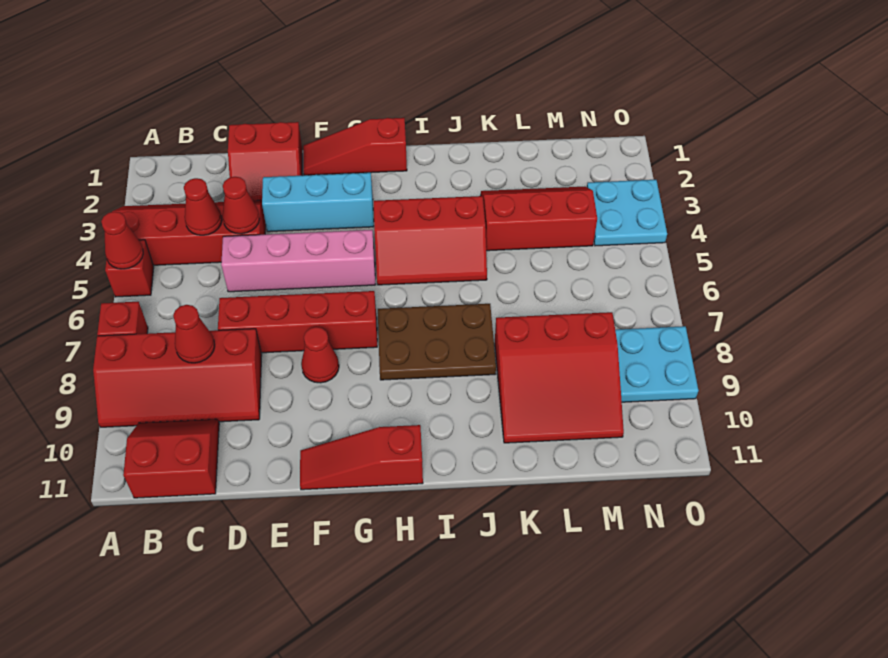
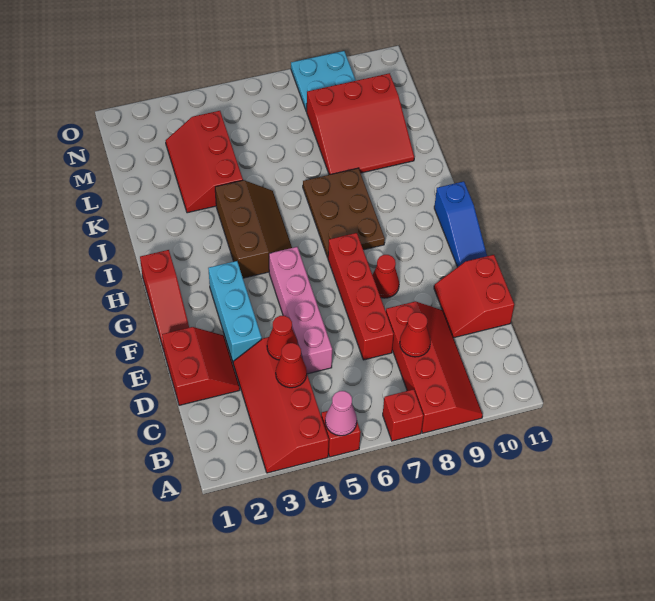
red cone A5 level 2 -> pink cone A5 level 2
red slope B10:C11 level 1 top 11 -> red slope D10:E11 level 1 top 11
red slope F11:H11 level 1 top H -> blue slope F11:H11 level 1 top H
red slope H4:J5 level 1 top 4 -> brown slope H4:J5 level 1 top 4
red slope K8:M10 level 1 top 8 -> red slope K8:M10 level 1 top M
cyan plate N3:O4 level 1 -> none

